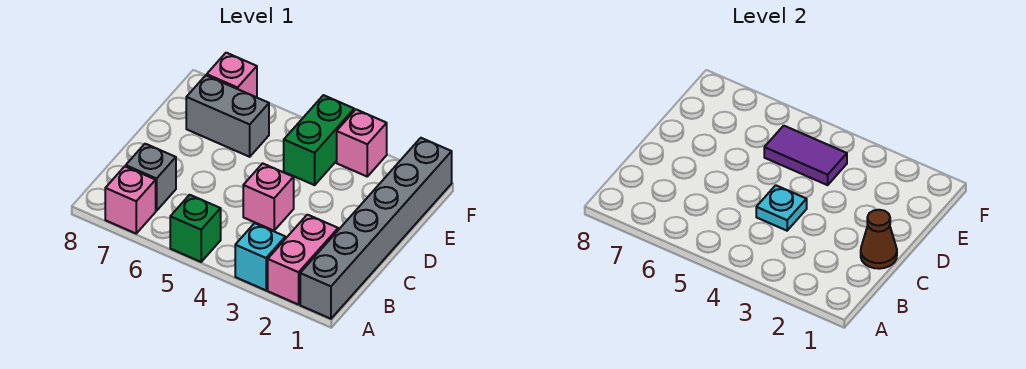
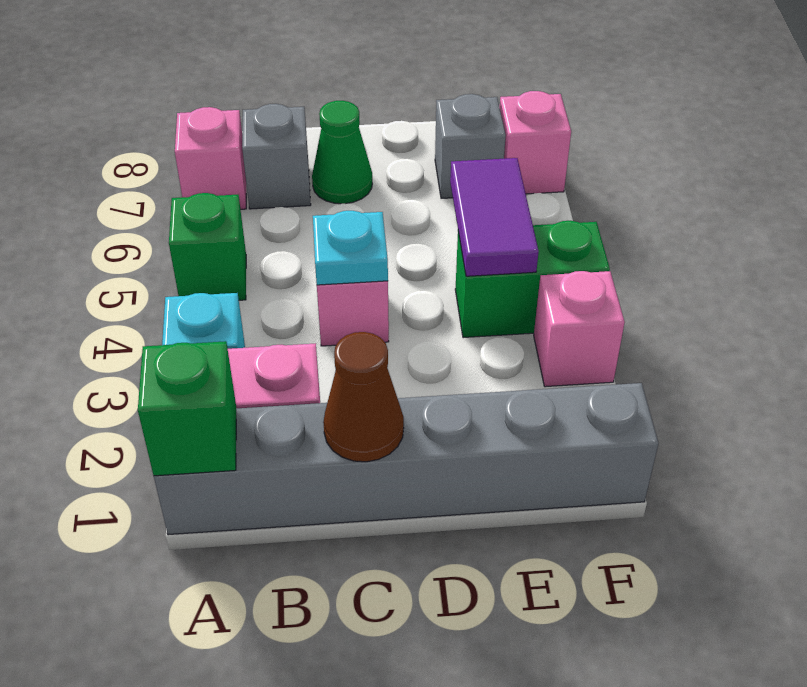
none -> green brick A1 level 2
none -> green cone C7 level 1
grey brick E6:E7 level 1 -> grey brick E7 level 1

